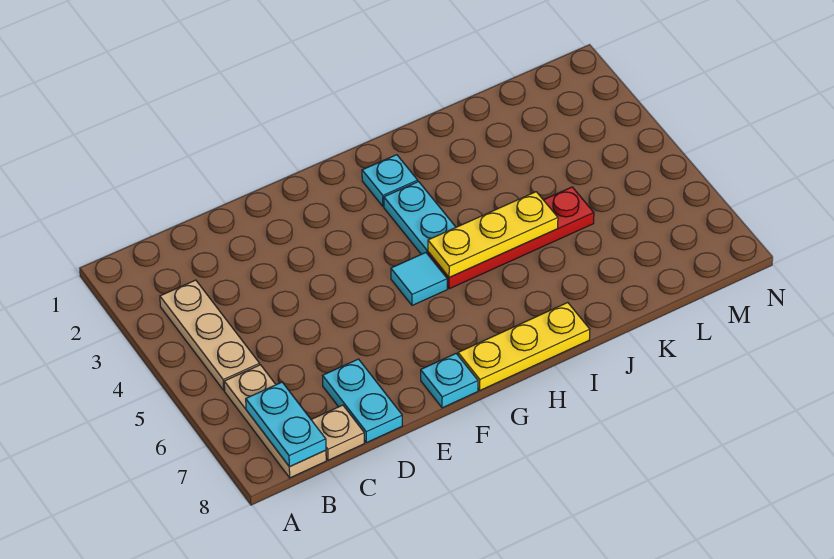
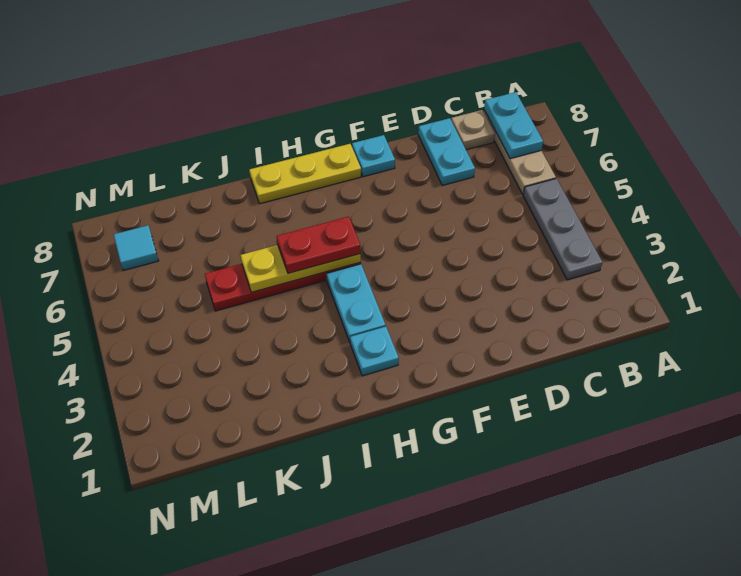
tan plate B3:B5 level 1 -> grey plate B3:B5 level 1
cyan tile G5 level 1 -> cyan tile M7 level 1
none -> red plate H5:I5 level 3

